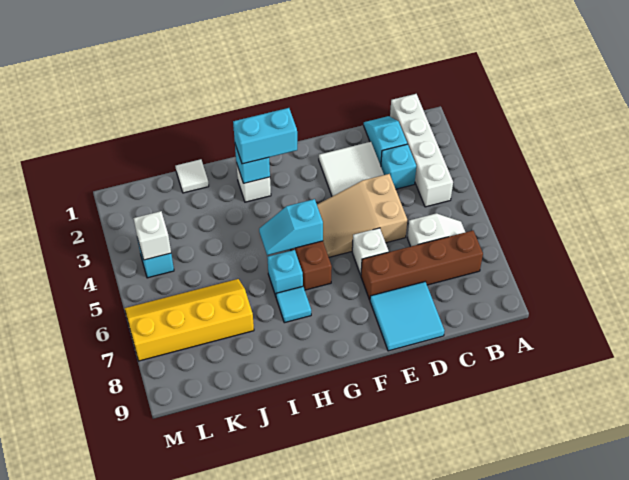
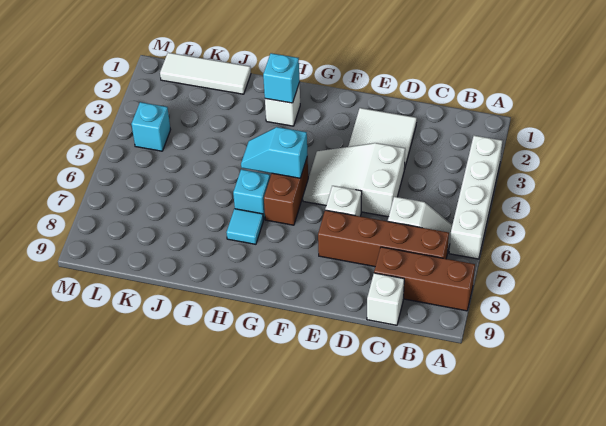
none -> brown brick A8:C8 level 1
white brick B1:B4 level 1 -> white brick A3:A6 level 1
cyan slope C1:C2 level 1 top 2 -> none
cyan brick C3 level 1 -> none
tan slope D4:F5 level 1 top D -> white slope D4:F5 level 1 top D
cyan tile D8:E9 level 1 -> none
cyan brick G2:H2 level 3 -> none
white tile J1 level 1 -> white tile J1:L1 level 1
yellow slope J6:M7 level 1 top 7 -> none
white brick L4 level 2 -> white brick C9 level 1

